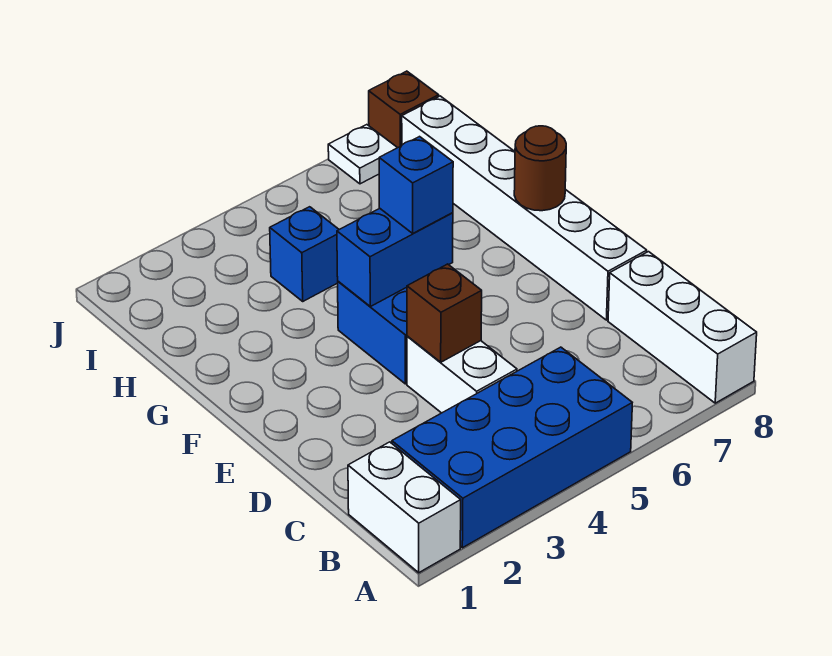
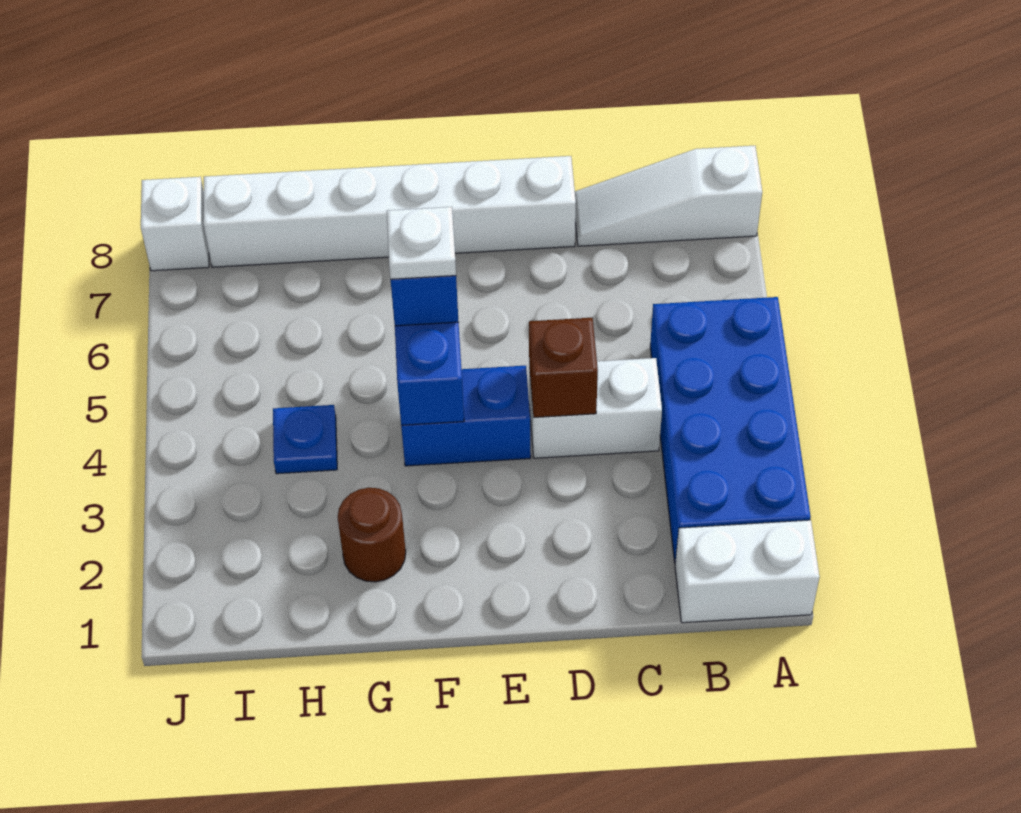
white brick A8:C8 level 1 -> white slope A8:C8 level 1 top A
brown round brick F8 level 2 -> brown round brick G2 level 1
blue brick H4 level 1 -> blue plate H4 level 1
white plate J7 level 1 -> white plate F5 level 4
brown brick J8 level 1 -> white brick J8 level 1

